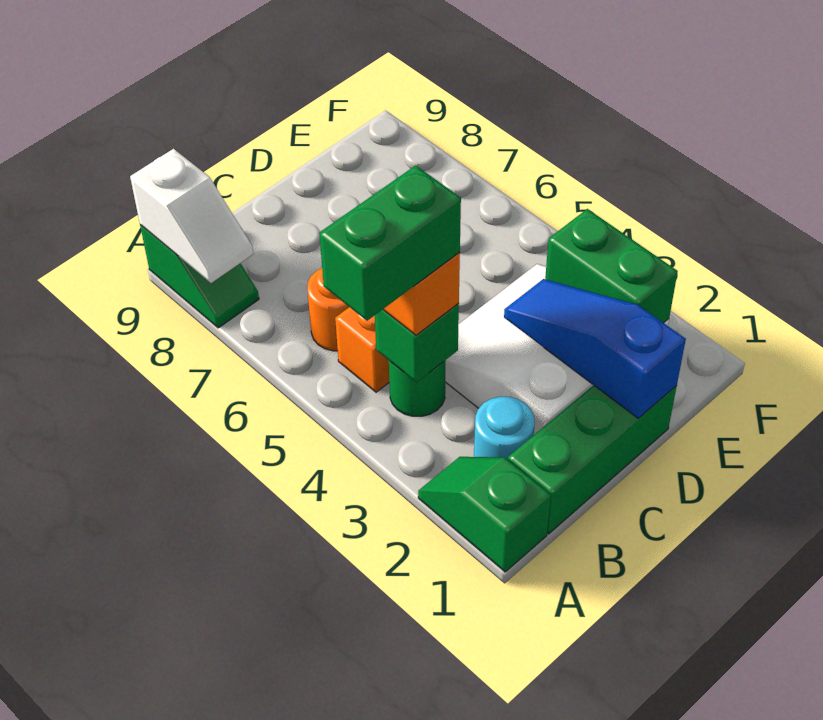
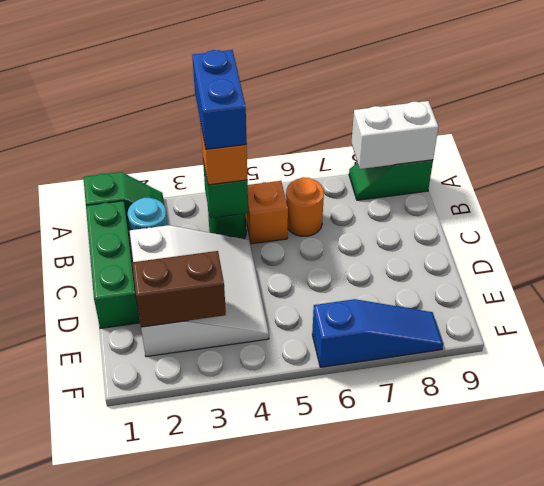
green brick A4:B4 level 4 -> blue brick A4:B4 level 4
white slope A8:A9 level 2 top 9 -> white brick A8:A9 level 2
blue slope D1:D3 level 2 top 1 -> blue slope F6:F8 level 1 top 6
green brick E2:E3 level 2 -> brown brick E2:E3 level 2

